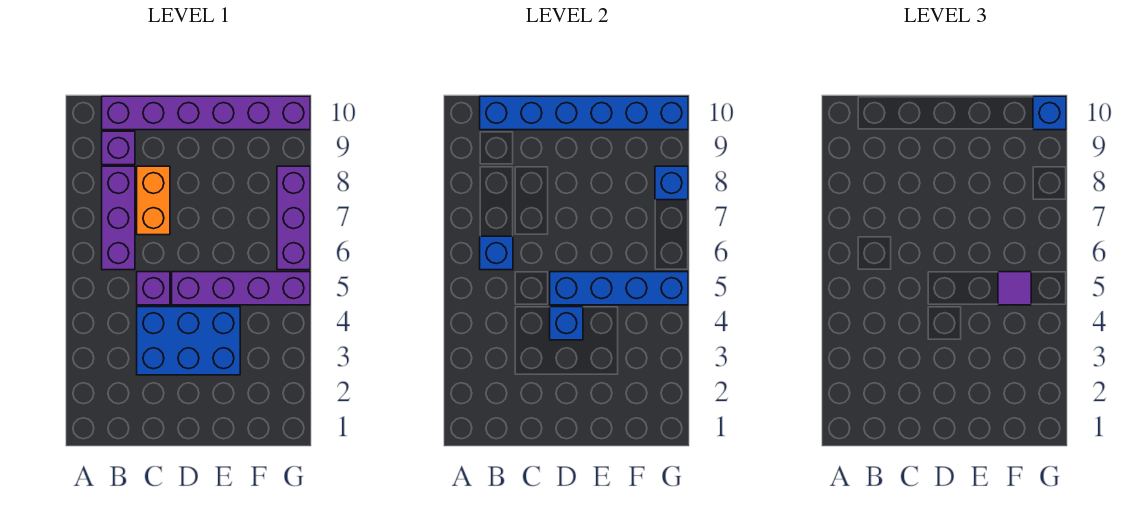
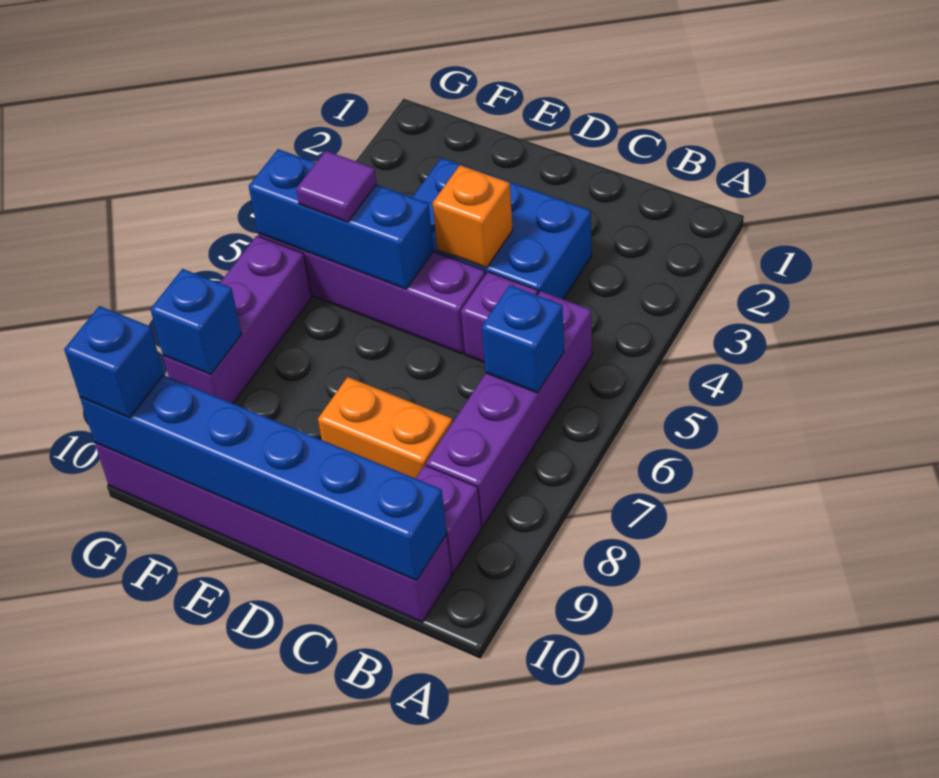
purple brick B6:B8 level 1 -> purple brick B5:B8 level 1
orange brick C7:C8 level 1 -> orange brick C8:D8 level 1
blue brick D4 level 2 -> orange brick D4 level 2
blue brick D5:G5 level 2 -> blue brick E5:G5 level 2

